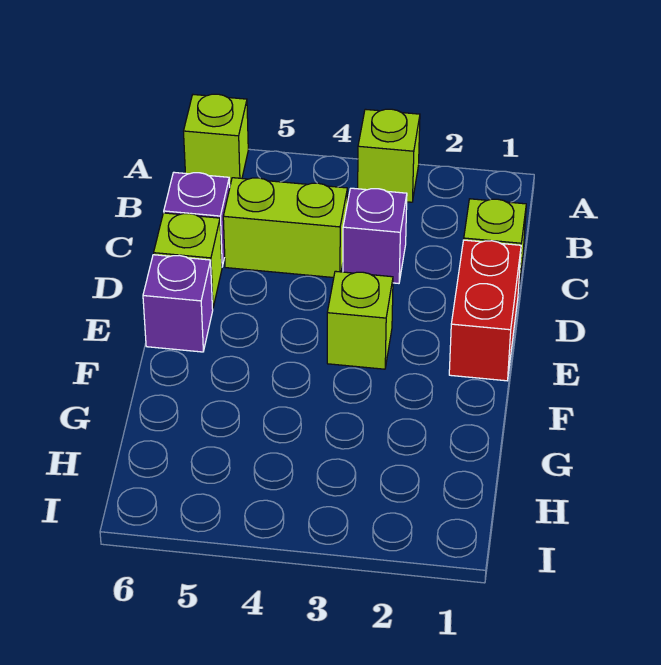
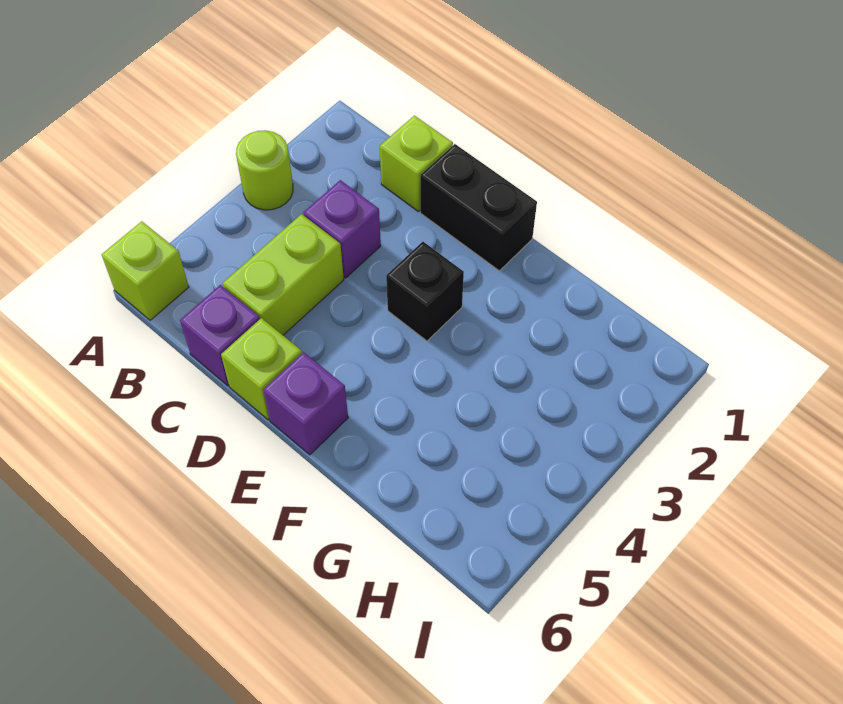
lime brick A3 level 1 -> lime round brick A3 level 1
red brick D1:E1 level 1 -> black brick D1:E1 level 1
lime brick E3 level 1 -> black brick E3 level 1

